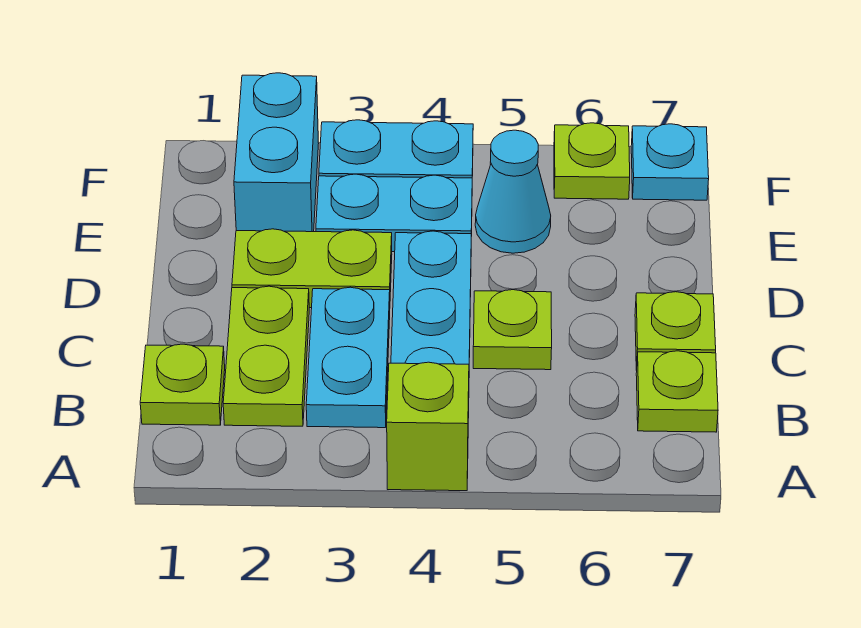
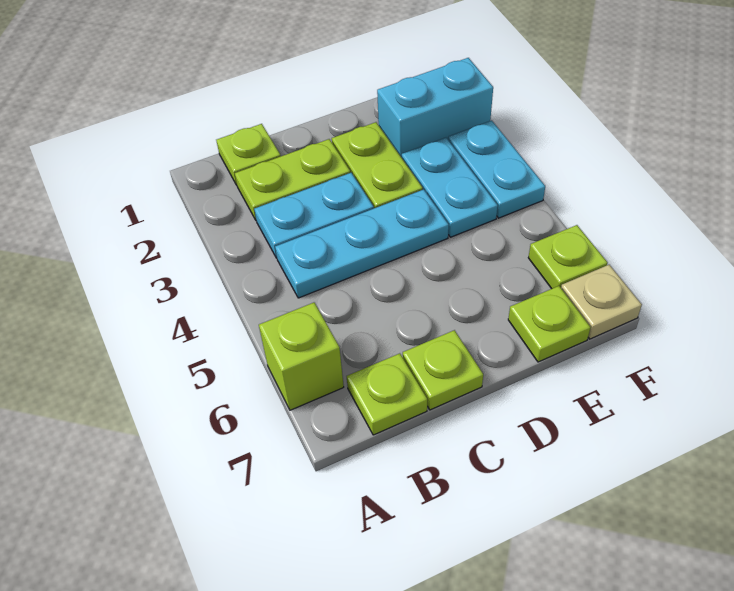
lime brick A4 level 1 -> lime brick A6 level 1
lime plate C5 level 1 -> lime plate E7 level 1
cyan cone E5 level 1 -> none
cyan plate F7 level 1 -> tan plate F7 level 1

